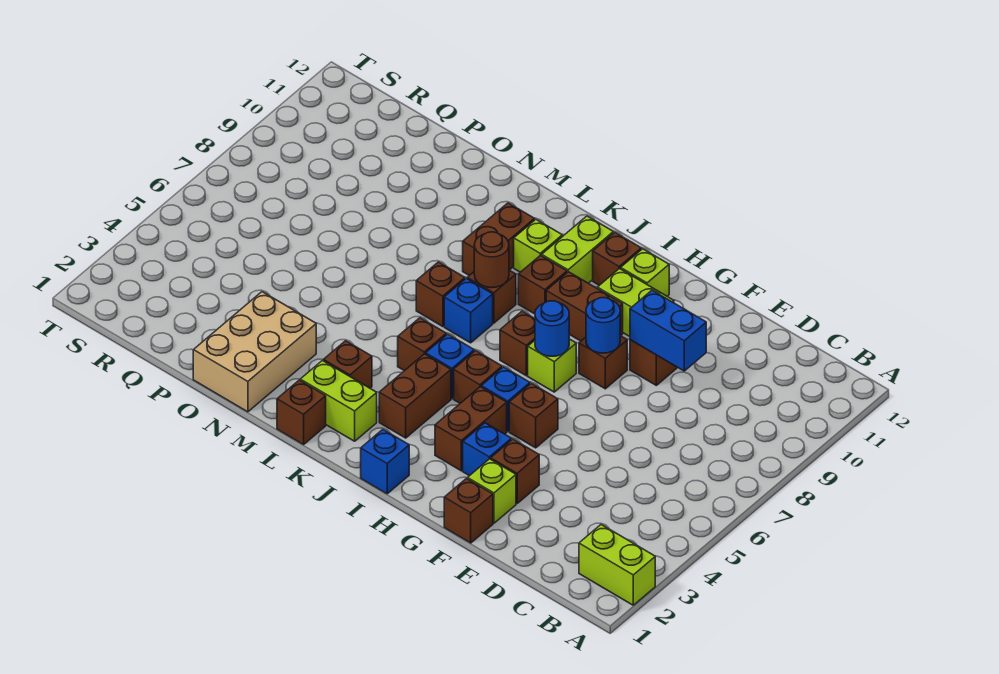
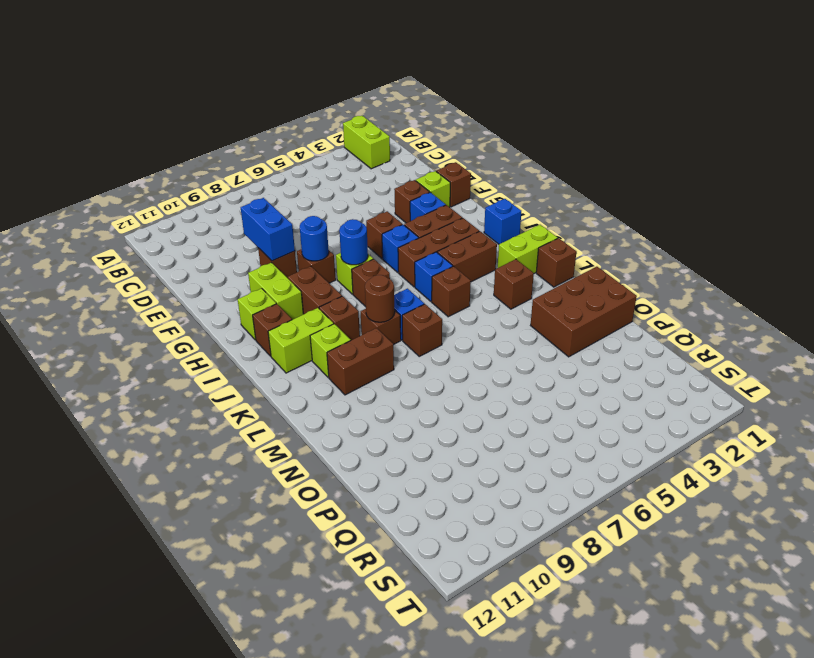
brown brick I5 level 1 -> brown brick I3:I5 level 1
lime brick K2:L2 level 1 -> lime brick K1:K2 level 1
tan brick N1:O3 level 1 -> brown brick N1:O3 level 1

